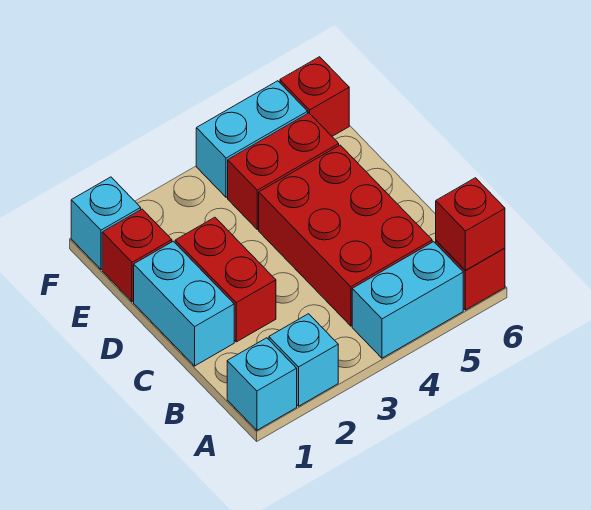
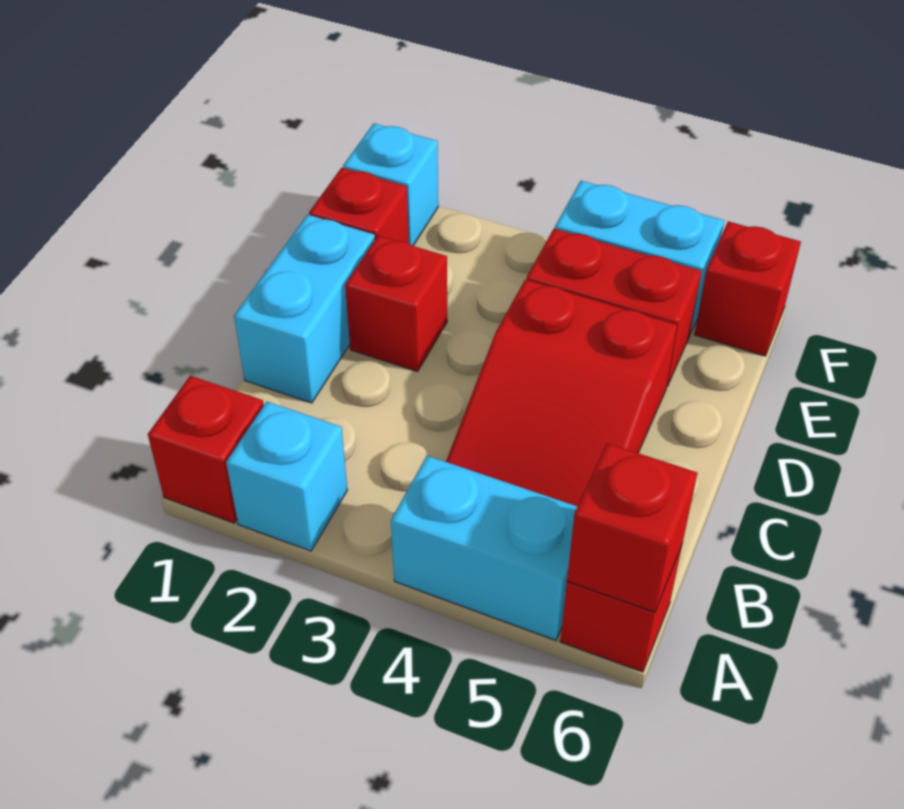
cyan brick A1 level 1 -> red brick A1 level 1
red brick B4:D5 level 1 -> red slope B4:D5 level 1 top D
red brick C2:D2 level 1 -> red brick D2 level 1

